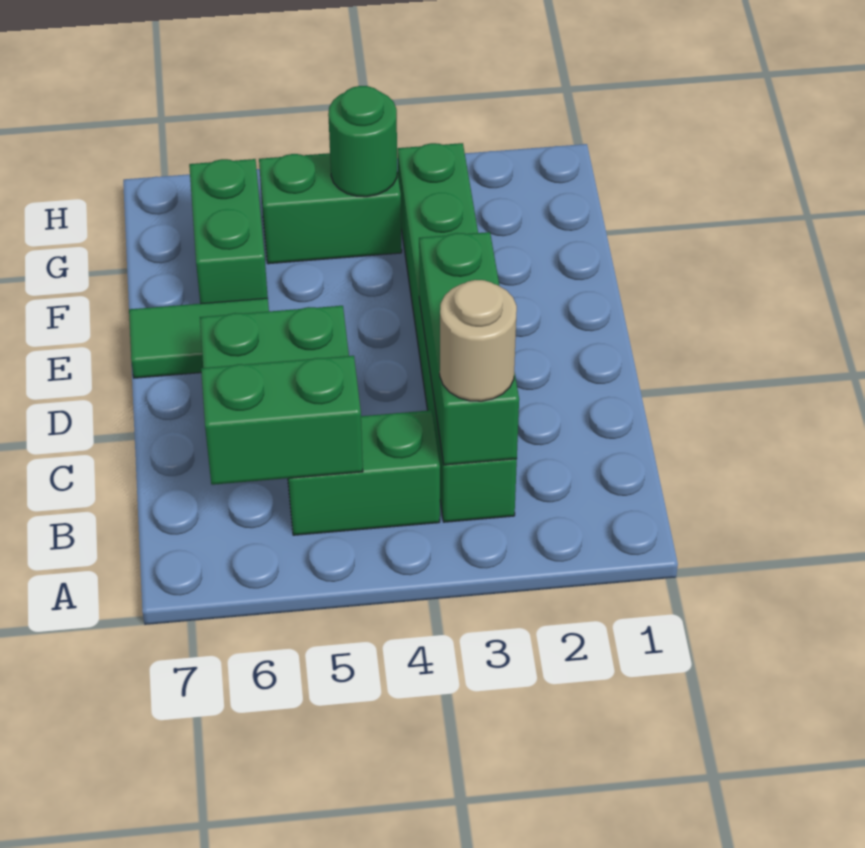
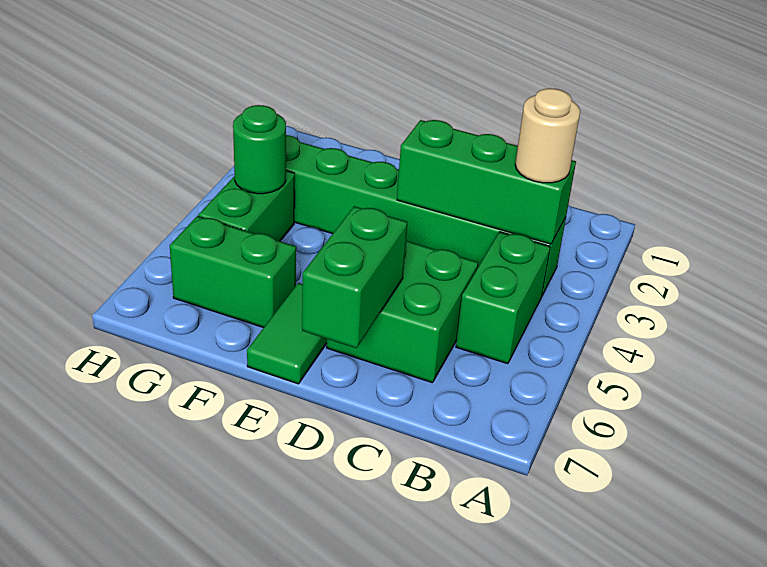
green brick B5:B6 level 2 -> green brick D6:D7 level 2

